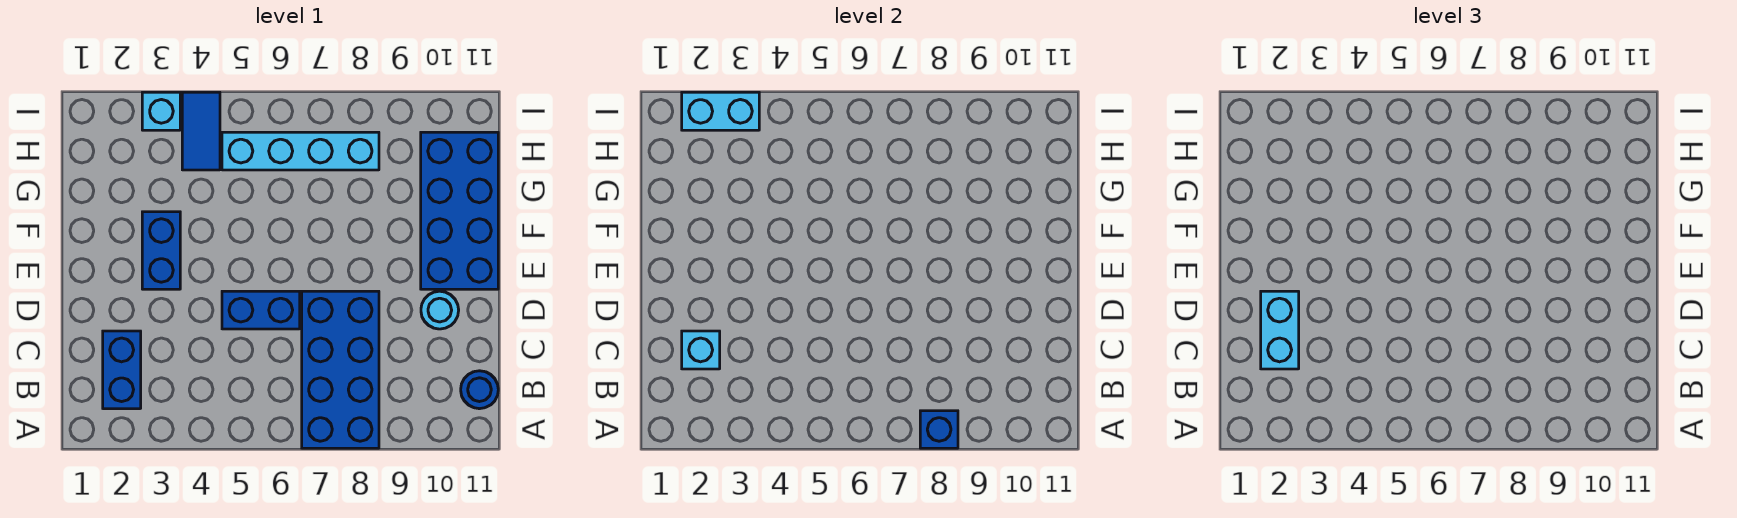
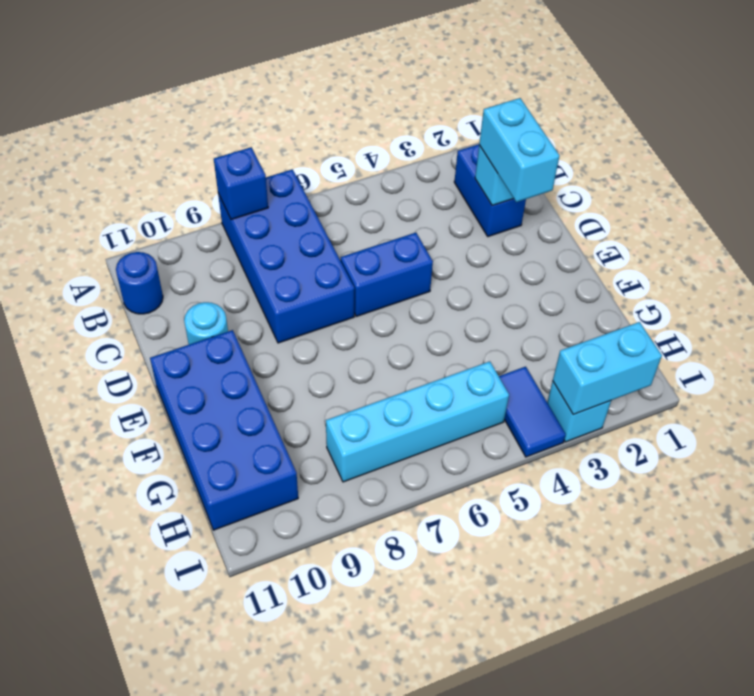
blue brick E3:F3 level 1 -> none

